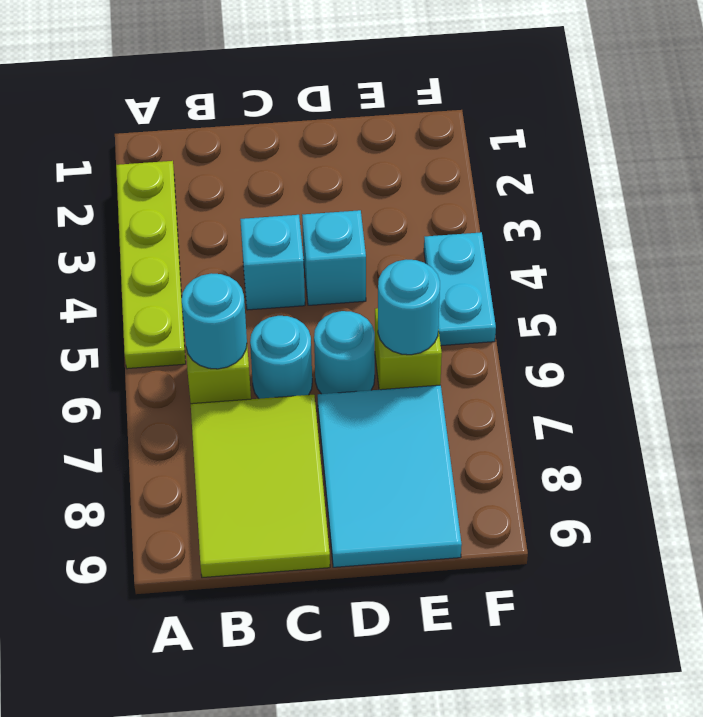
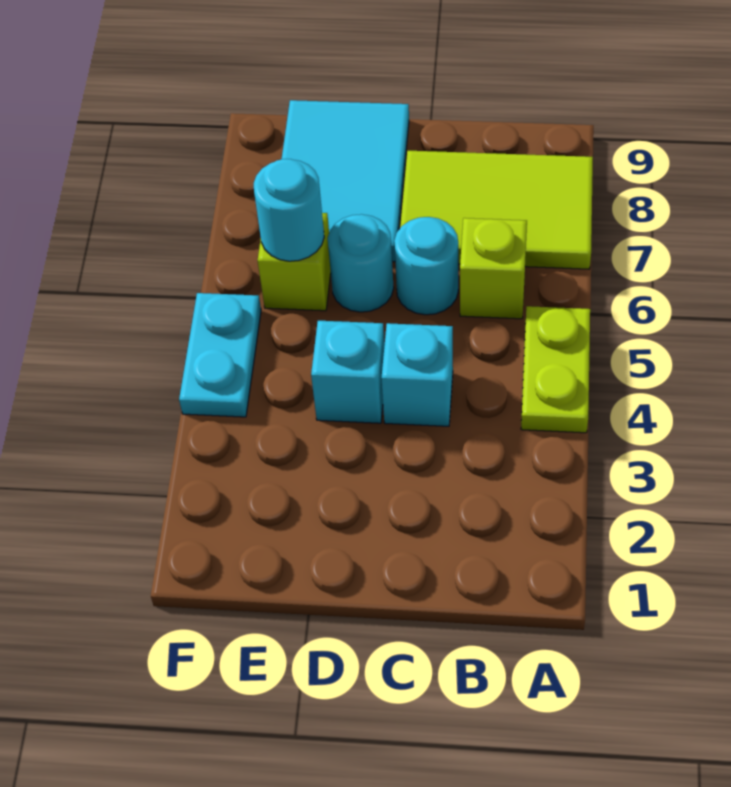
lime plate A2:A5 level 1 -> lime plate A4:A5 level 1
cyan round brick B6 level 2 -> none
lime tile B7:C9 level 1 -> lime tile A7:C8 level 1

